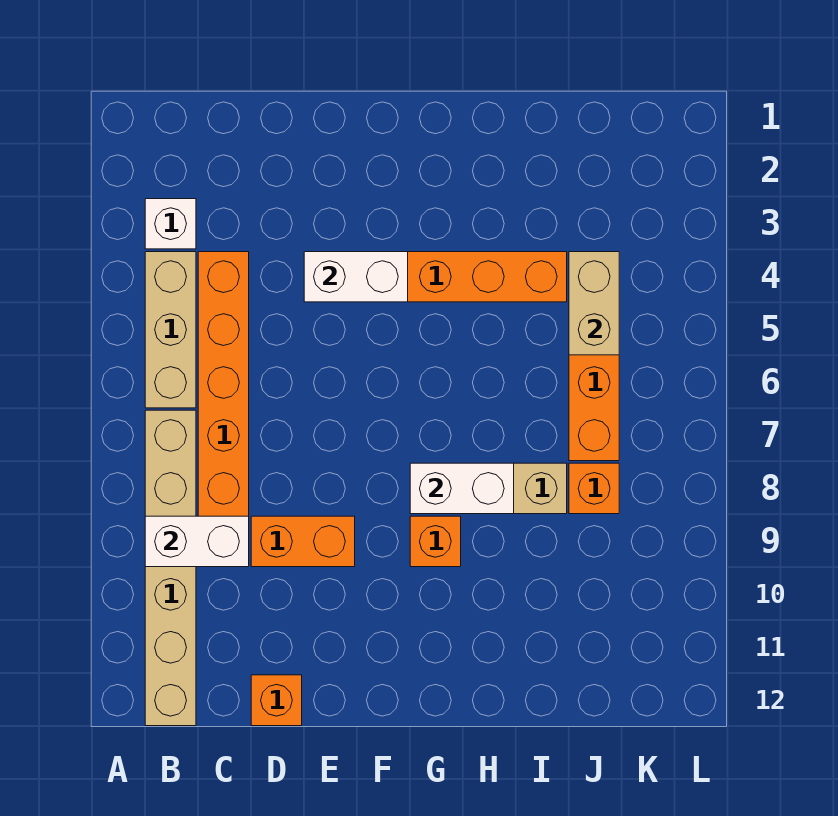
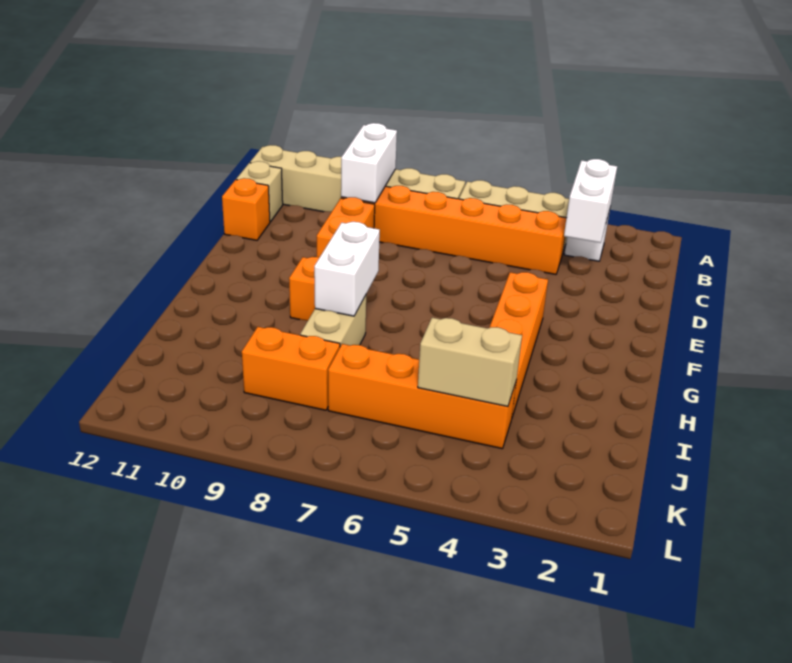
none -> tan brick C12 level 1
white brick E4:F4 level 2 -> white brick B3:C3 level 2
orange brick J8 level 1 -> orange brick J8:J9 level 1

